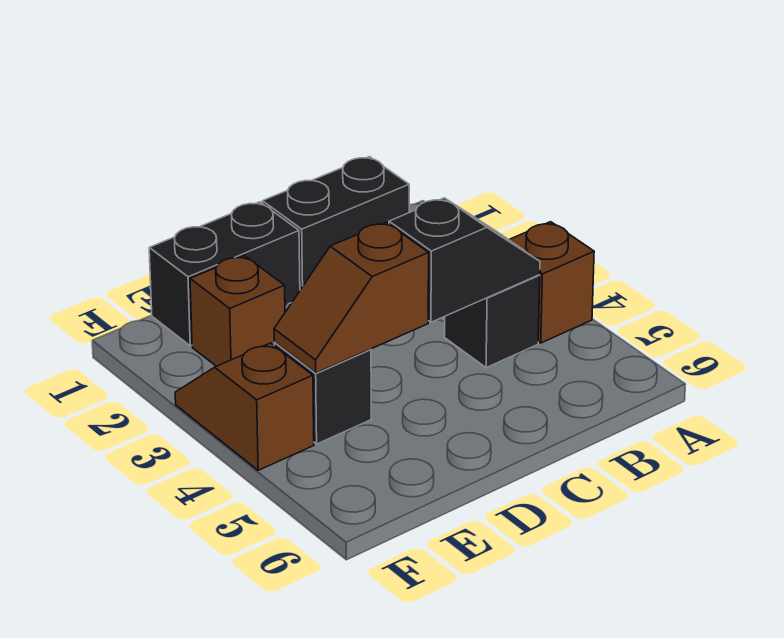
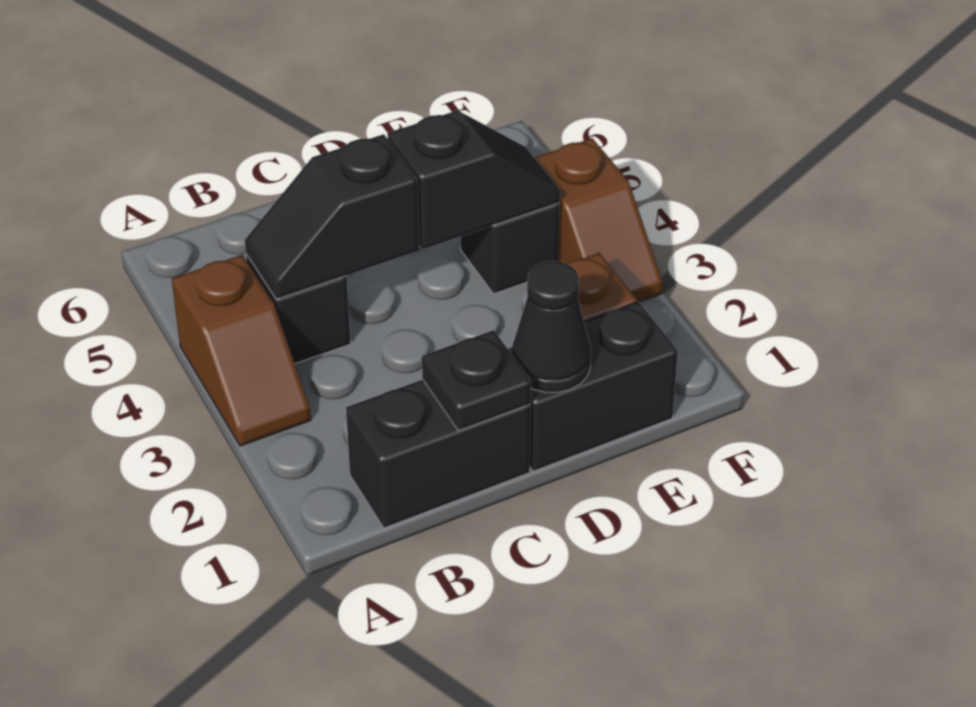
none -> black plate C1 level 2
none -> black cone D1 level 2
brown slope D4:E4 level 2 top D -> black slope D4:E4 level 2 top D

